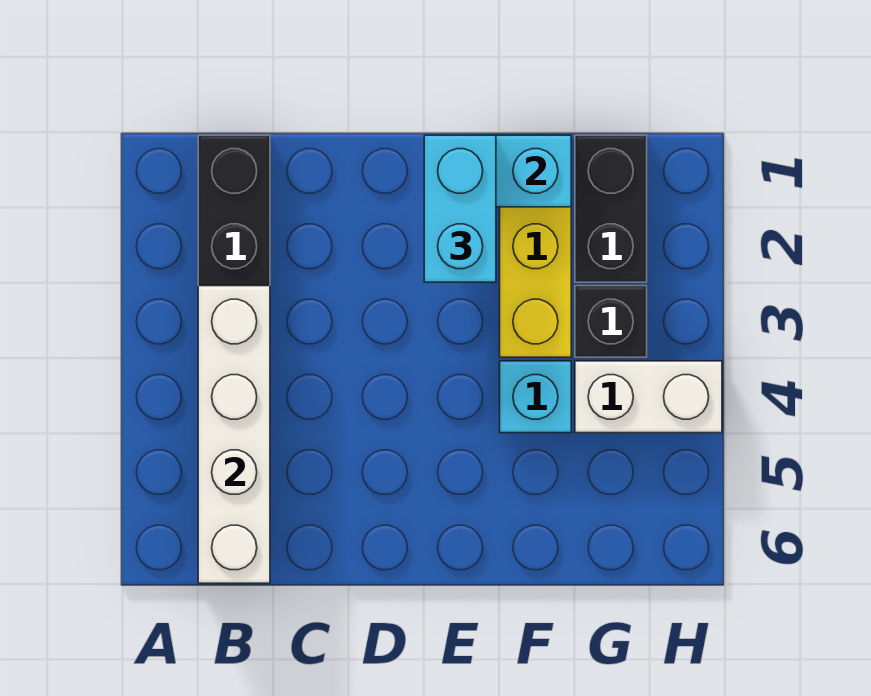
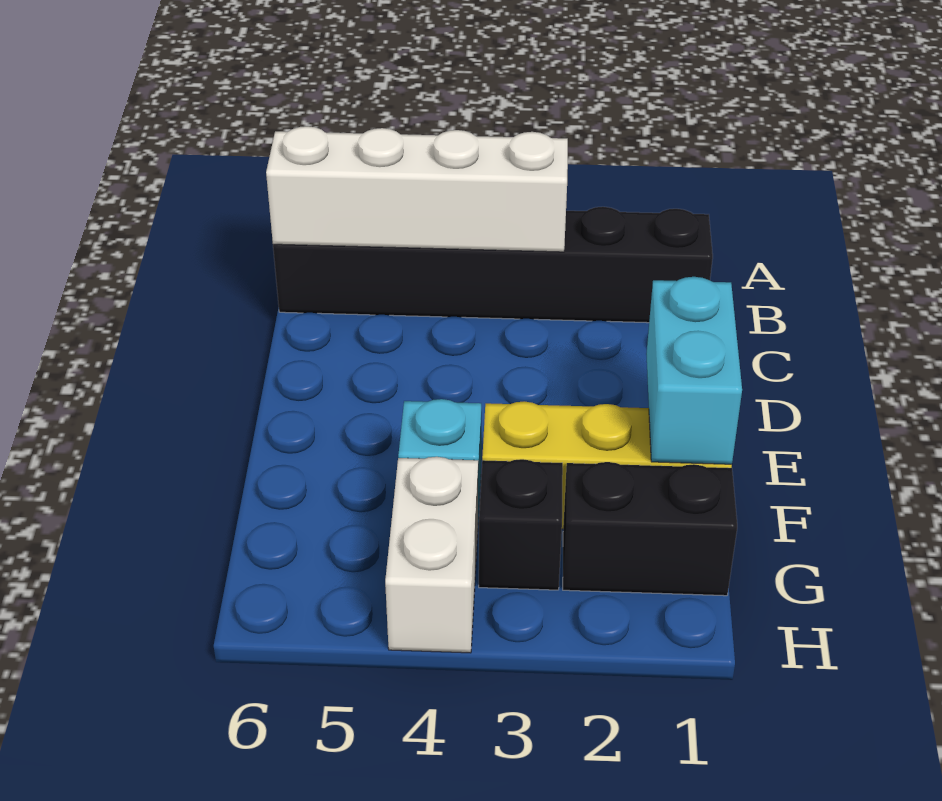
cyan brick E1:E2 level 3 -> none

